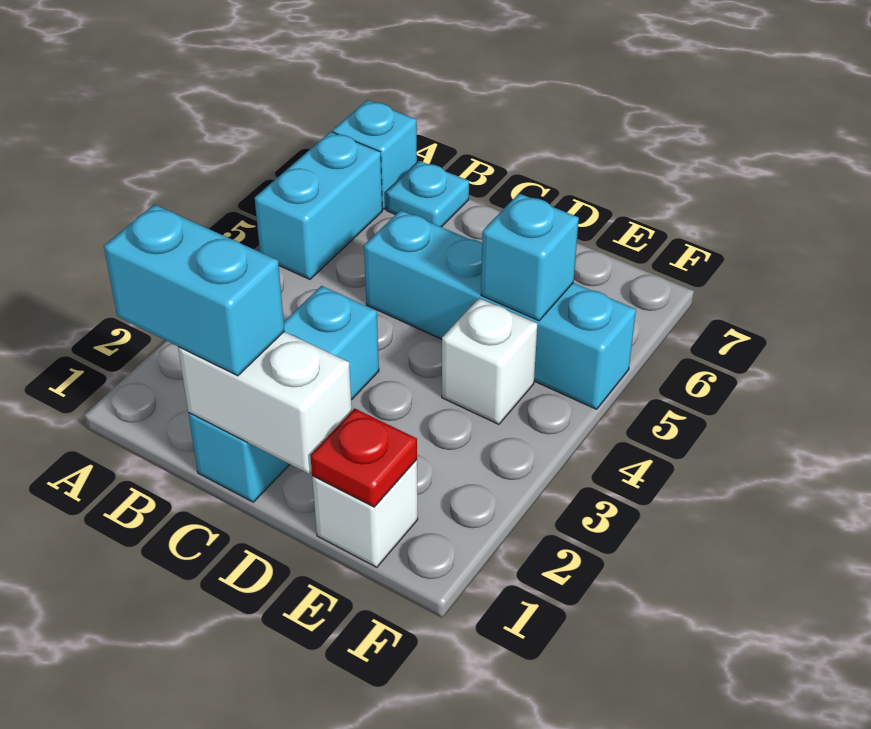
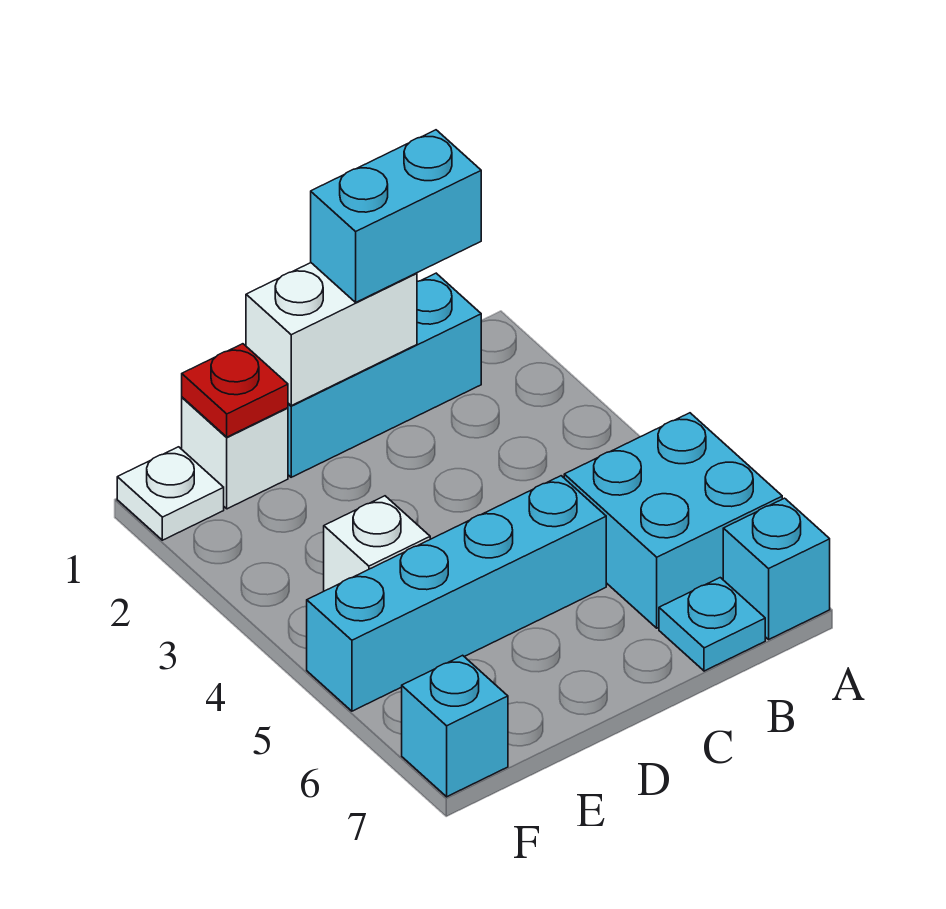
cyan brick A5:A6 level 1 -> cyan brick A5:B6 level 1
cyan brick C1:C3 level 1 -> cyan brick B1:D1 level 1
cyan brick E5 level 2 -> cyan brick F7 level 1
none -> white plate F1 level 1

